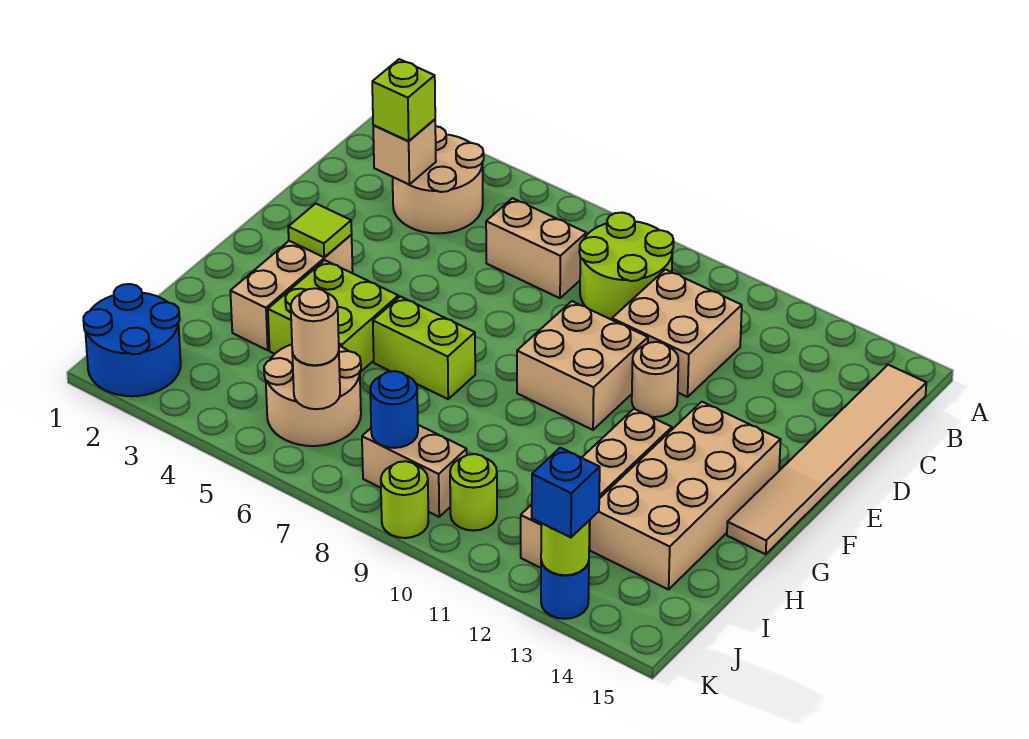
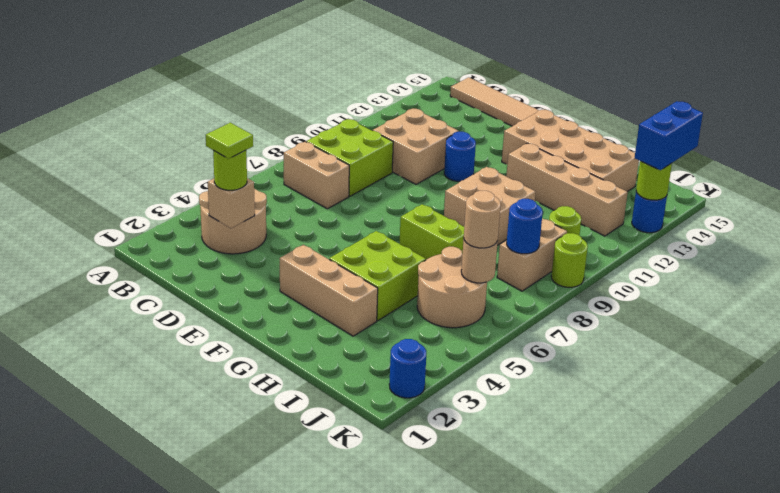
lime round brick B8:C9 level 1 -> lime brick B8:C9 level 1
lime brick C3 level 3 -> lime round brick C3 level 3
tan brick C6:C7 level 1 -> tan brick B7:C7 level 1
tan brick E9:F10 level 1 -> tan brick G9:H10 level 1
tan round brick E11 level 1 -> blue round brick E11 level 1
lime tile F3 level 2 -> lime tile C3 level 4
lime brick G6:G7 level 1 -> lime brick G7:H7 level 1
blue round brick J1:K2 level 1 -> blue round brick K2 level 1
blue brick K13 level 3 -> blue brick K13:K14 level 3

